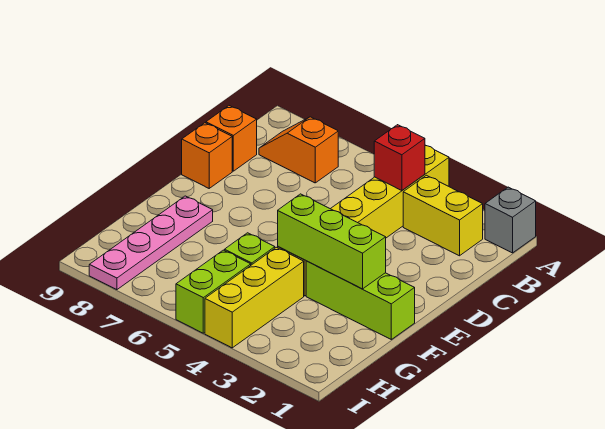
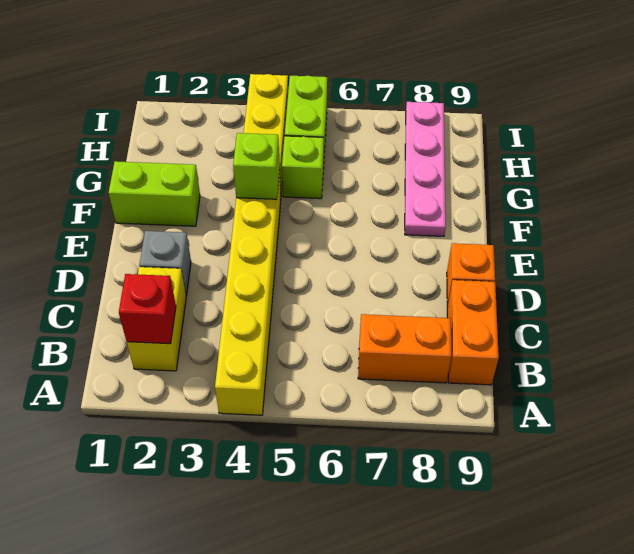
grey brick A1 level 1 -> grey brick D2 level 1
yellow brick B2:B3 level 1 -> yellow brick B2:C2 level 1
red brick B4 level 2 -> red brick B2 level 2
orange slope B7:B8 level 1 top 7 -> orange brick B7:B8 level 1
orange brick C9 level 1 -> orange brick B9:C9 level 1
lime brick F1:F3 level 1 -> lime brick F1:F2 level 1
lime brick F2:F4 level 2 -> lime brick F4 level 2

